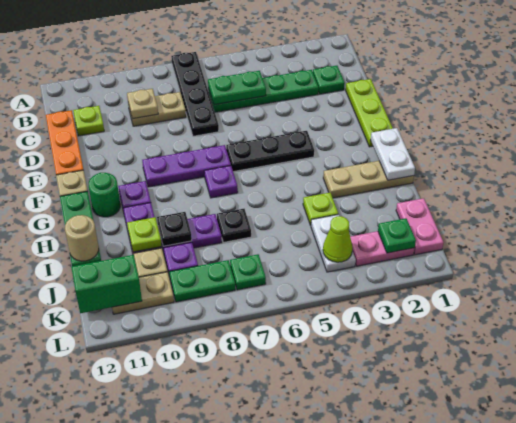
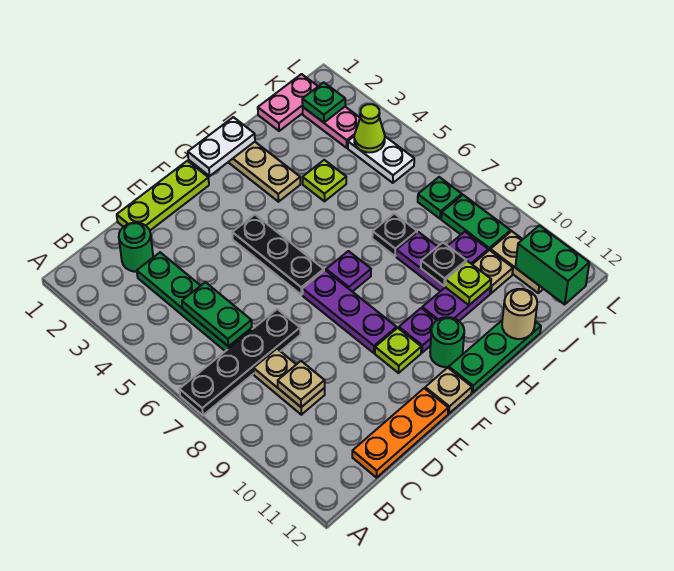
green plate C2 level 1 -> green round brick C2 level 1
lime plate C11 level 1 -> lime plate F10 level 1
white plate J4:K4 level 1 -> white plate K4:K5 level 1

